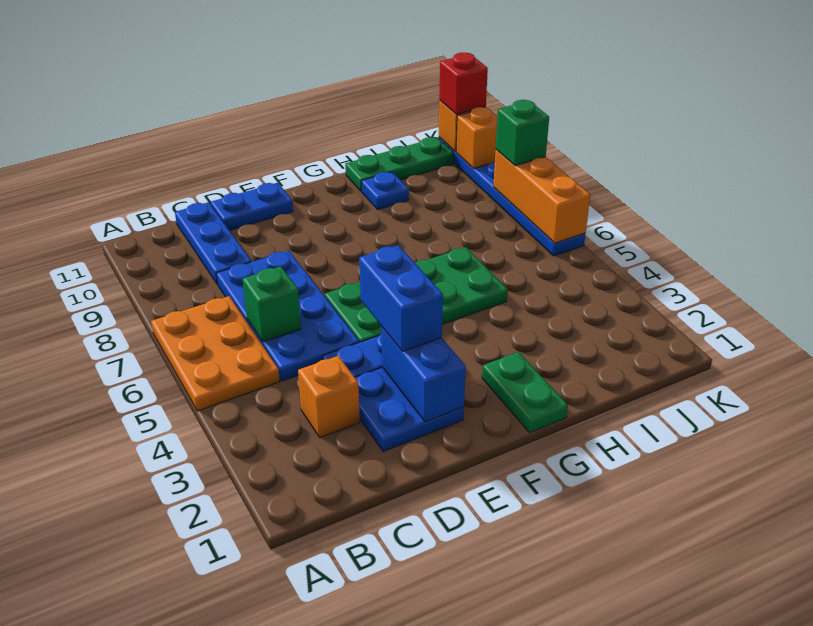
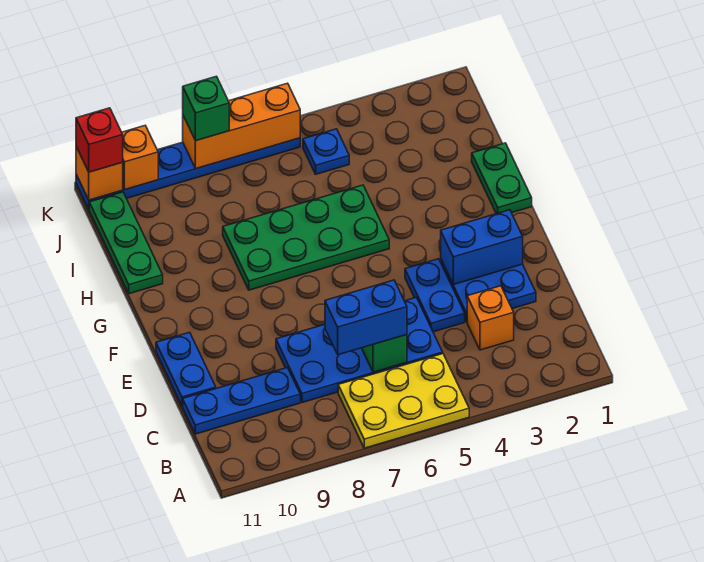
orange plate A5:B7 level 1 -> yellow plate A5:B7 level 1
blue brick E3:E4 level 3 -> blue brick C6:C7 level 3
green plate E5:H6 level 1 -> green plate G5:H8 level 1
green plate G1:G2 level 1 -> green plate G1:H1 level 1
blue plate H10 level 1 -> blue plate J5 level 1

